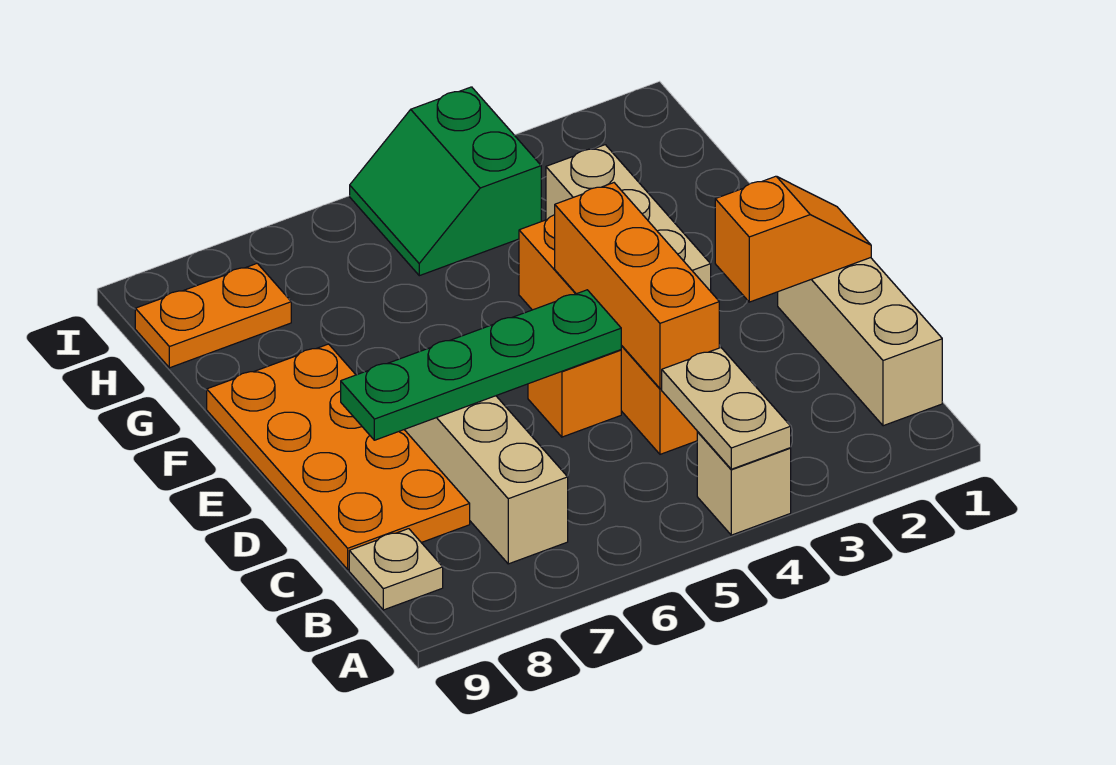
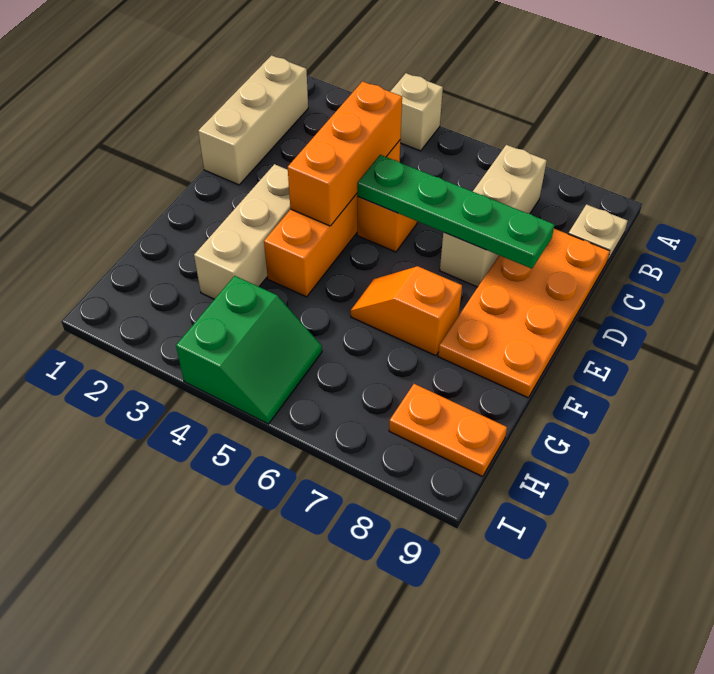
tan plate A4:B4 level 2 -> none
orange slope D1:D2 level 2 top 2 -> orange slope F6:F7 level 1 top 7

